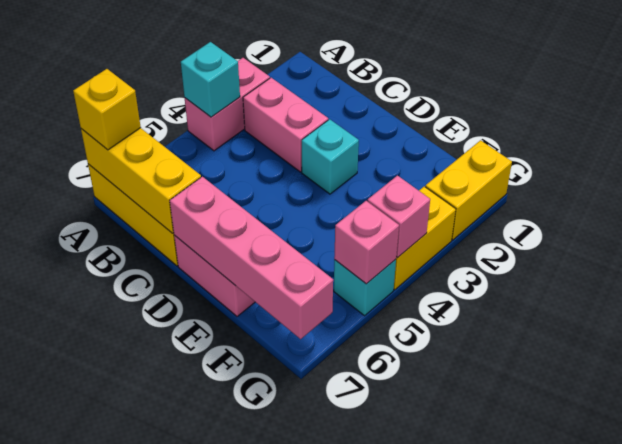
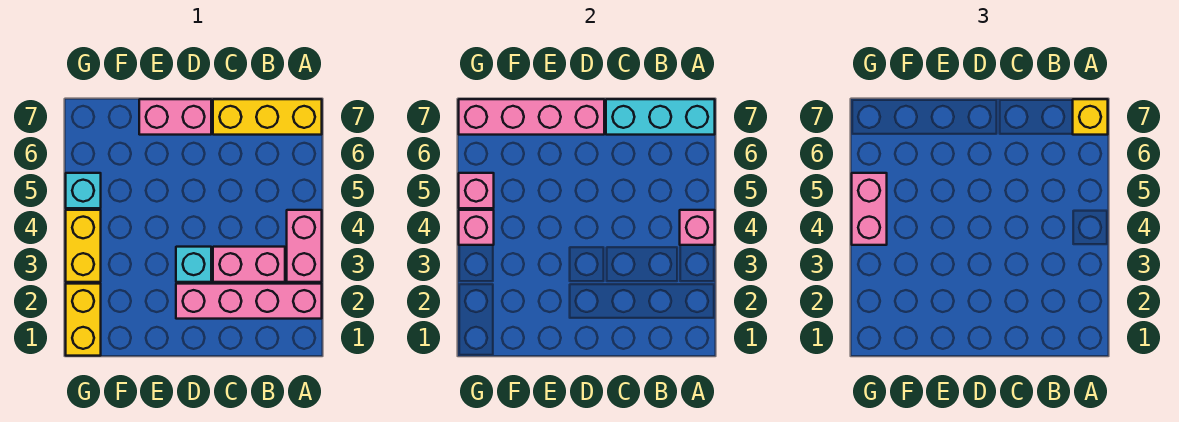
none -> pink brick A2:D2 level 1
cyan brick A4 level 2 -> pink brick A4 level 2
yellow brick A7:C7 level 2 -> cyan brick A7:C7 level 2
none -> pink brick G4:G5 level 3

